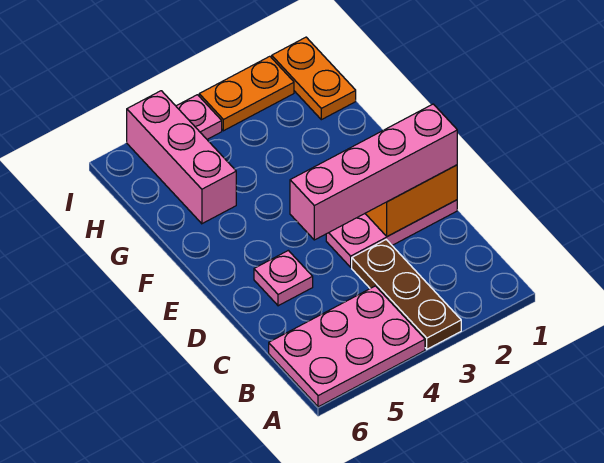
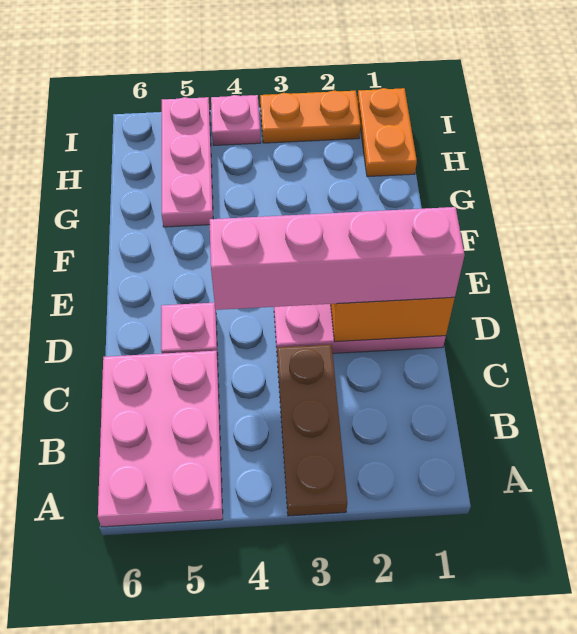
pink plate A4:B6 level 1 -> pink plate A5:C6 level 1
pink brick G5:I5 level 1 -> pink plate G5:I5 level 1

